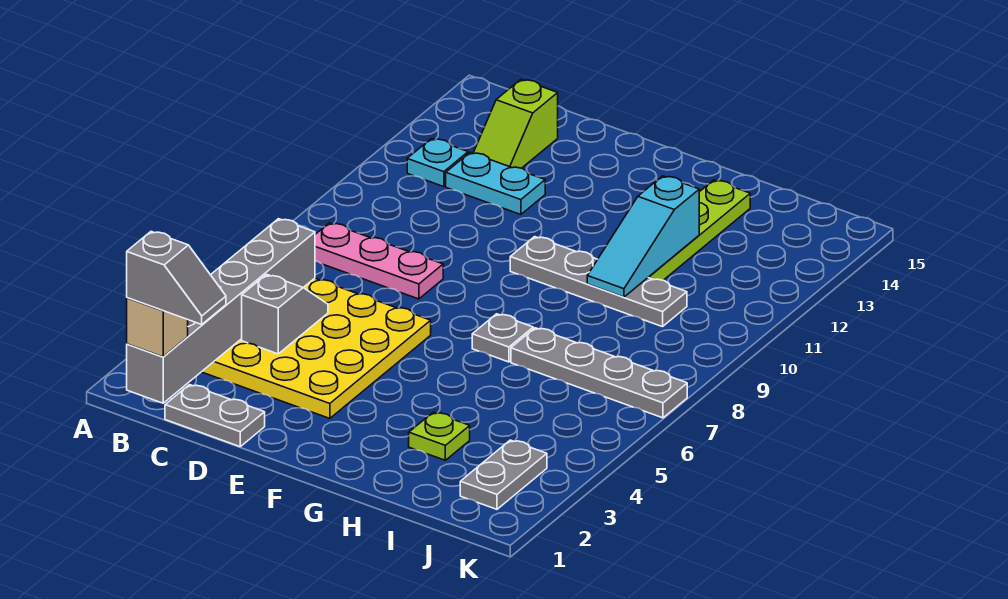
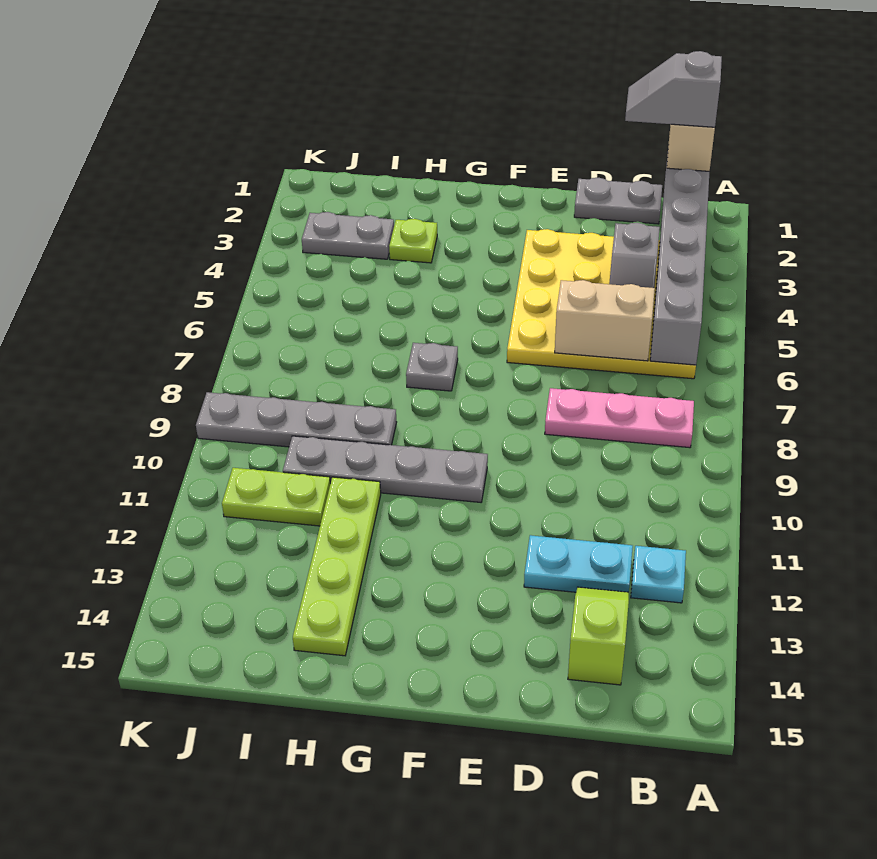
none -> tan brick C6:D6 level 2
grey plate H7:K7 level 1 -> grey plate H9:K9 level 1
cyan slope H10:H12 level 2 top 12 -> none
none -> lime plate I11:J11 level 1
grey plate J2:J3 level 1 -> grey plate I3:J3 level 1

